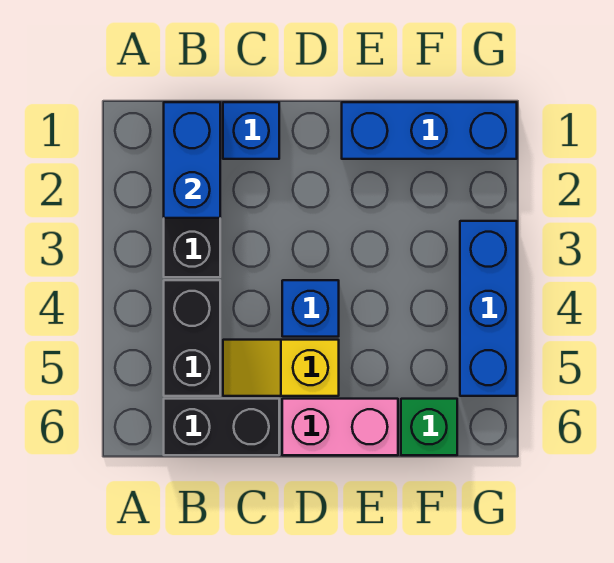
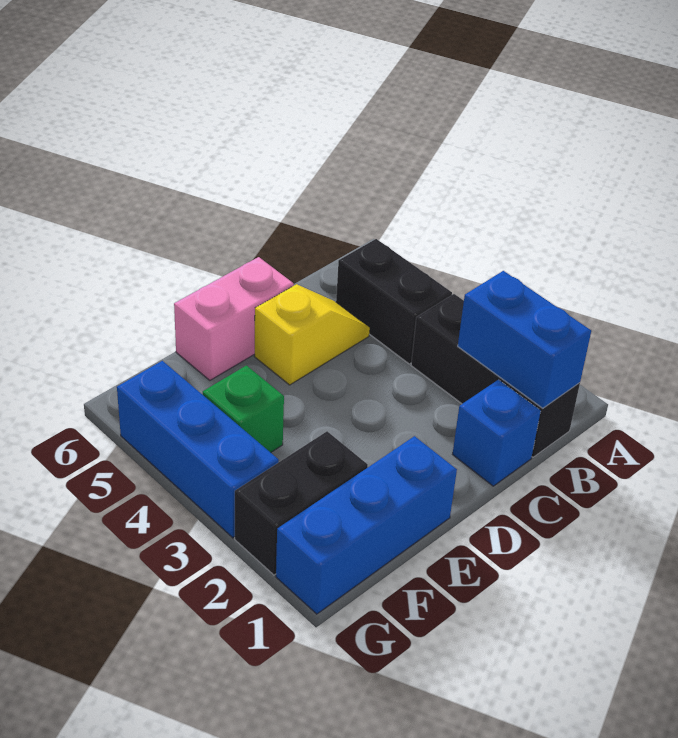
black brick B6:C6 level 1 -> black brick F2:G2 level 1
blue brick D4 level 1 -> none
green brick F6 level 1 -> green brick F4 level 1

